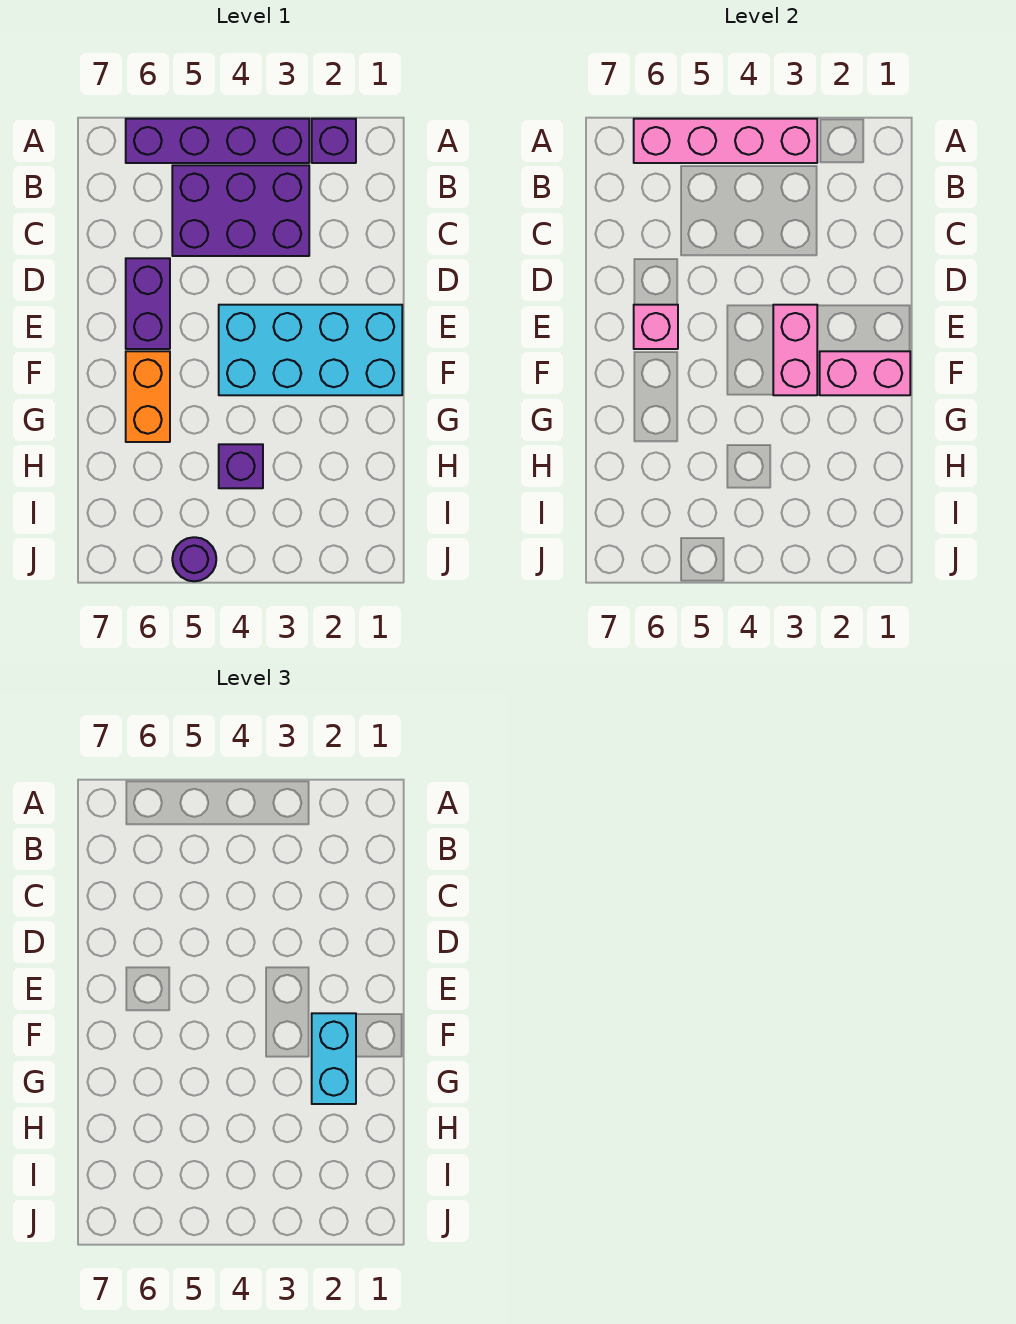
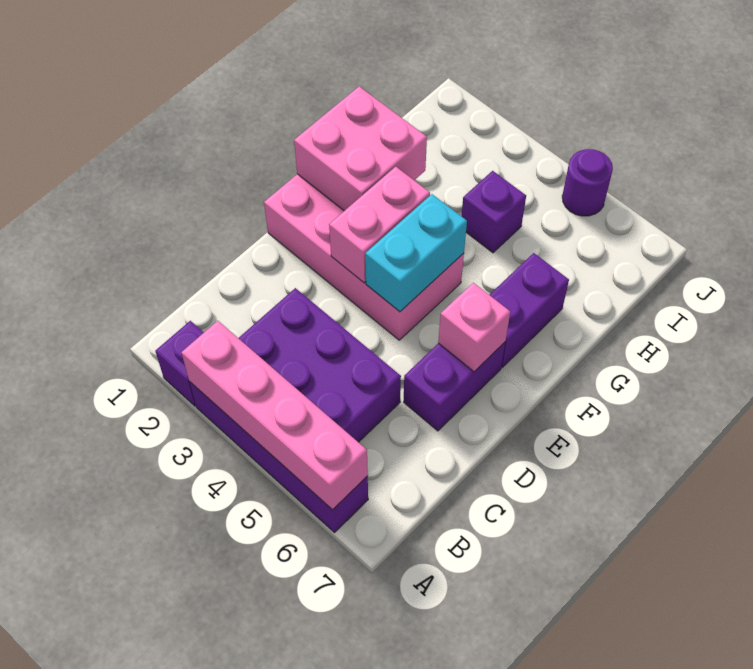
cyan brick E1:F4 level 1 -> pink brick E1:F4 level 1
pink brick F1:F2 level 2 -> pink brick F1:G2 level 2
cyan brick F2:G2 level 3 -> cyan brick E4:F4 level 2
orange brick F6:G6 level 1 -> purple brick F6:G6 level 1

